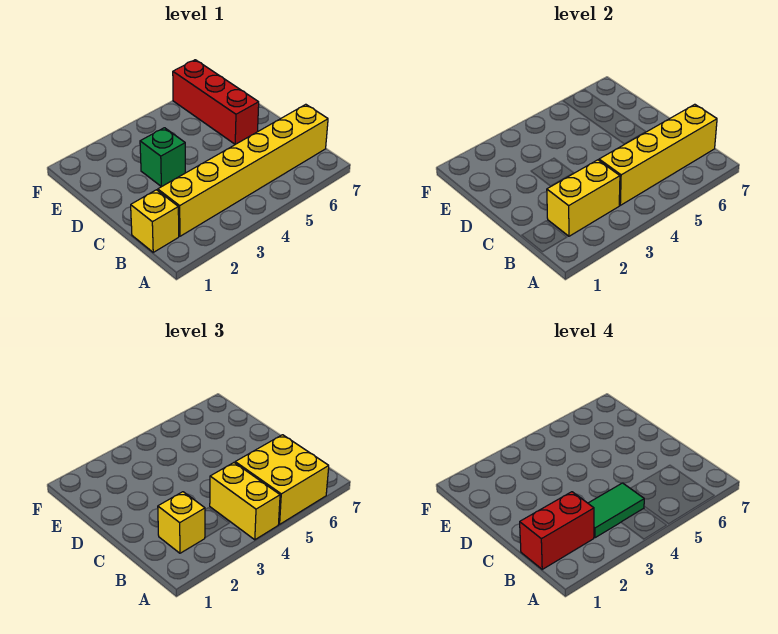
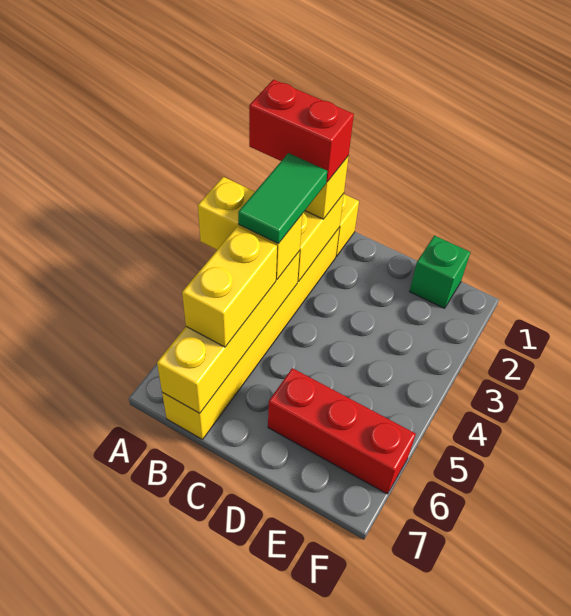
yellow brick A5:B6 level 3 -> yellow brick B5:B6 level 3
red brick B1:B2 level 4 -> red brick A2:B2 level 4
green brick D3 level 1 -> green brick E1 level 1

